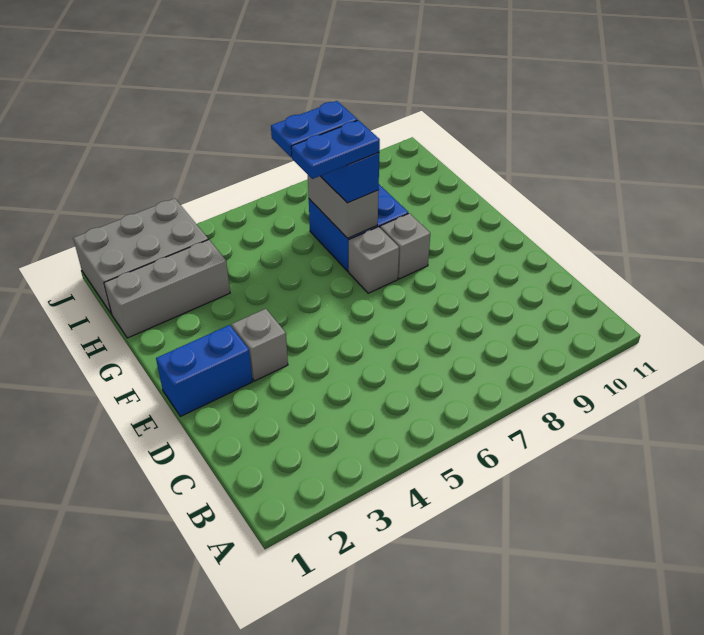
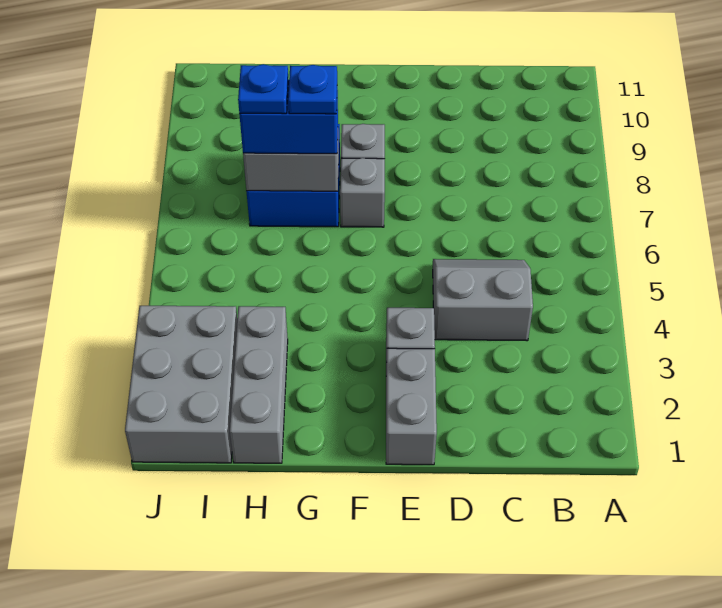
none -> grey slope C4:D5 level 1 top 4
blue brick E1:E2 level 1 -> grey brick E1:E2 level 1
blue plate G6:G7 level 4 -> blue plate G7 level 4
blue plate H6:H7 level 4 -> blue plate H7 level 4

